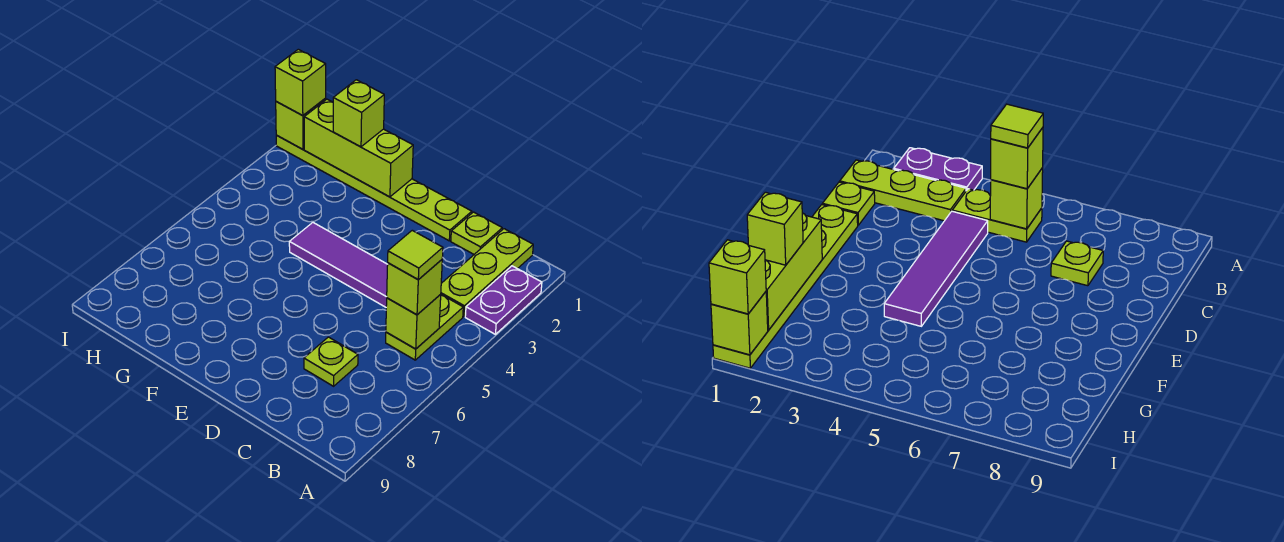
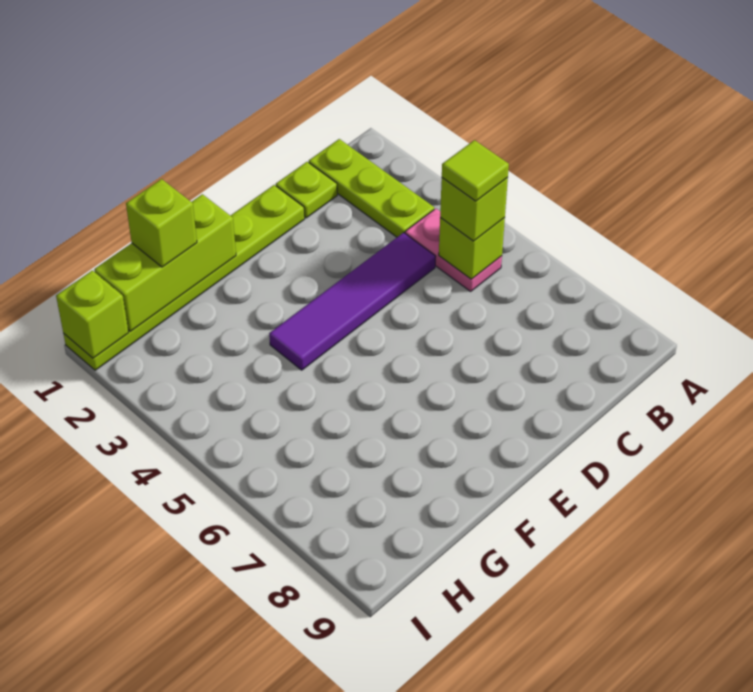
purple plate A2:A3 level 1 -> none
lime plate B4:B5 level 1 -> pink plate B4:B5 level 1
lime plate C7 level 1 -> none
lime brick I1 level 3 -> none

